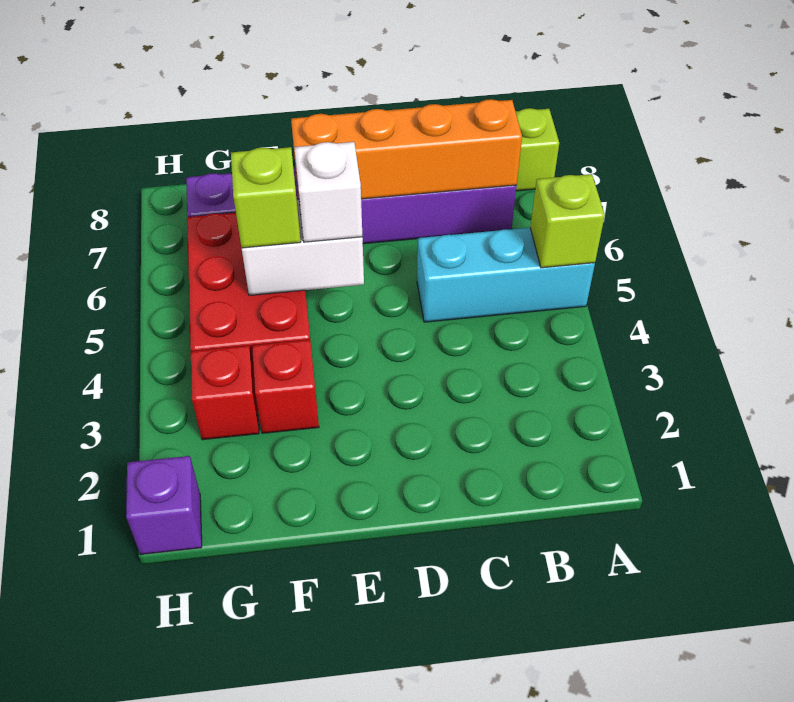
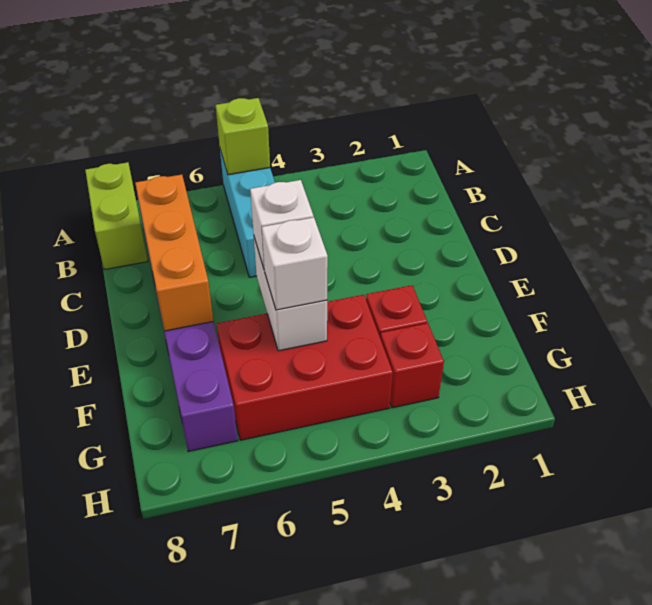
orange brick B7:E7 level 2 -> orange brick C7:E7 level 2
lime brick F5 level 3 -> white brick F5 level 3
purple brick H1 level 1 -> none

